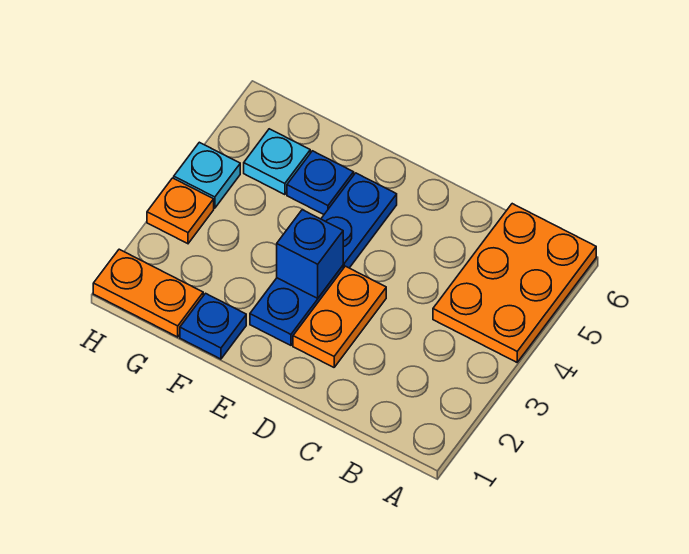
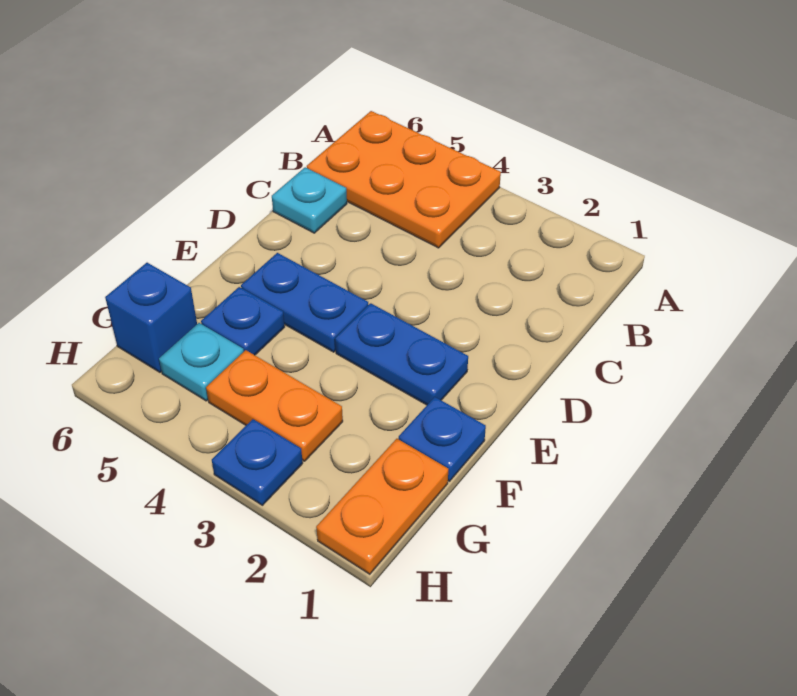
orange plate D2:D3 level 1 -> orange plate G3:G4 level 1
blue brick E3 level 2 -> blue brick G6 level 1
orange plate H3 level 1 -> blue plate H3 level 1
cyan plate H4 level 1 -> cyan plate C6 level 1

